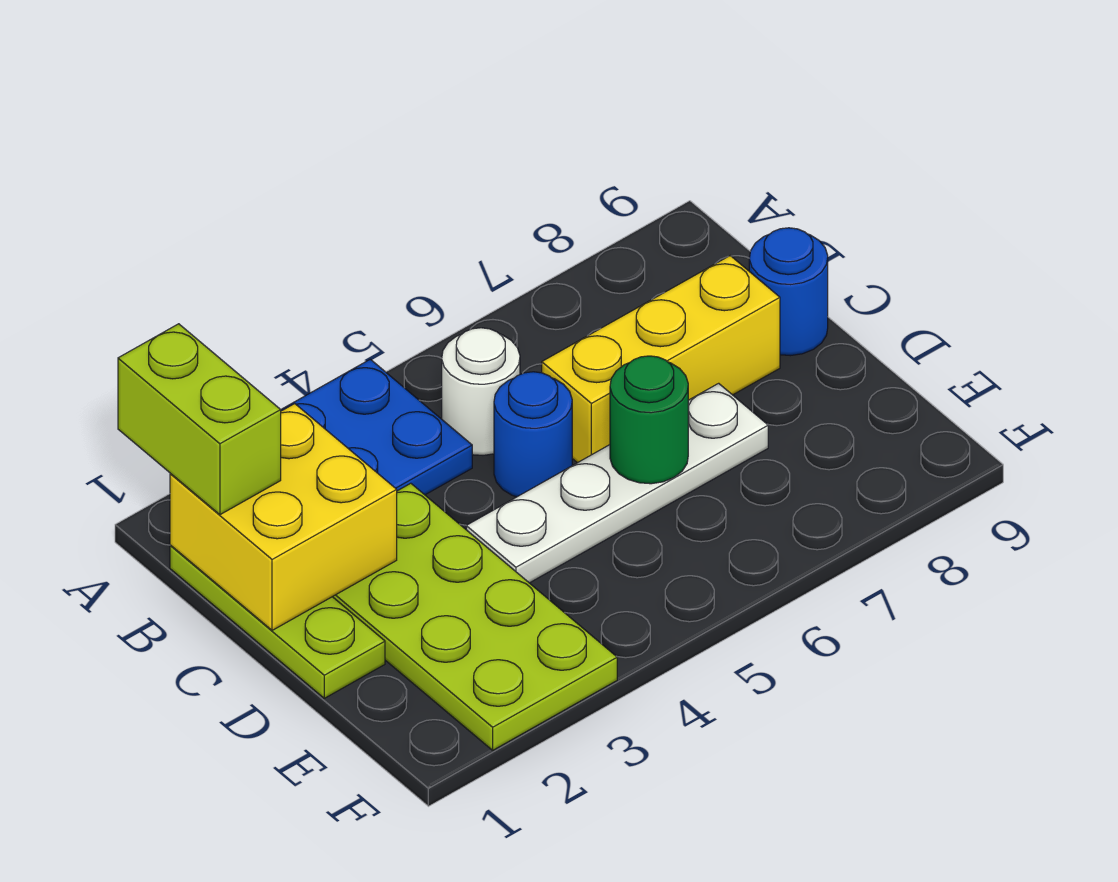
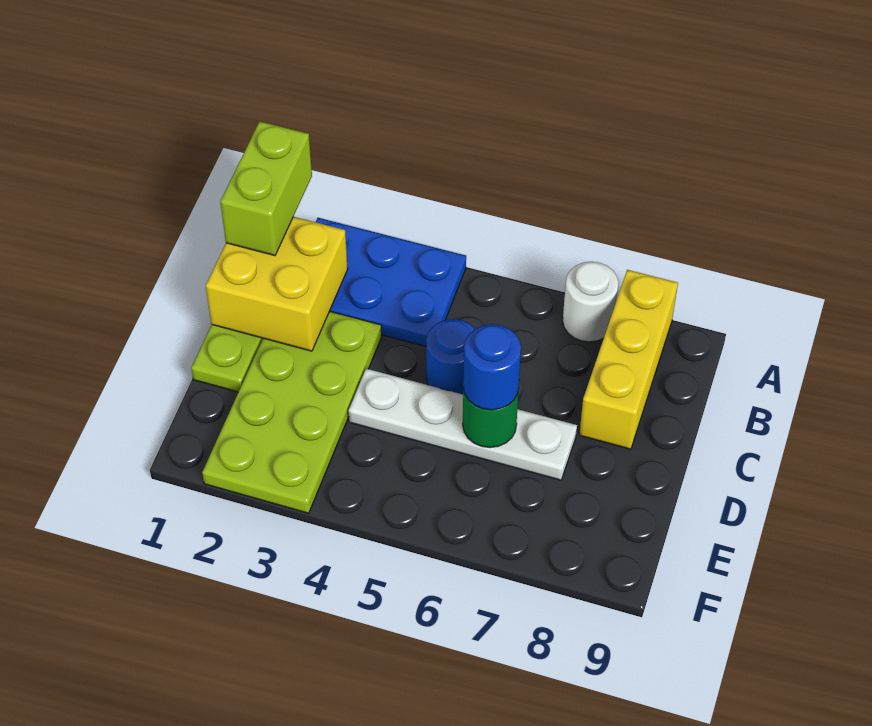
white round brick B5 level 1 -> white round brick A7 level 1
yellow brick C6:C8 level 1 -> yellow brick A8:C8 level 1
blue round brick C9 level 1 -> blue round brick D6 level 3

